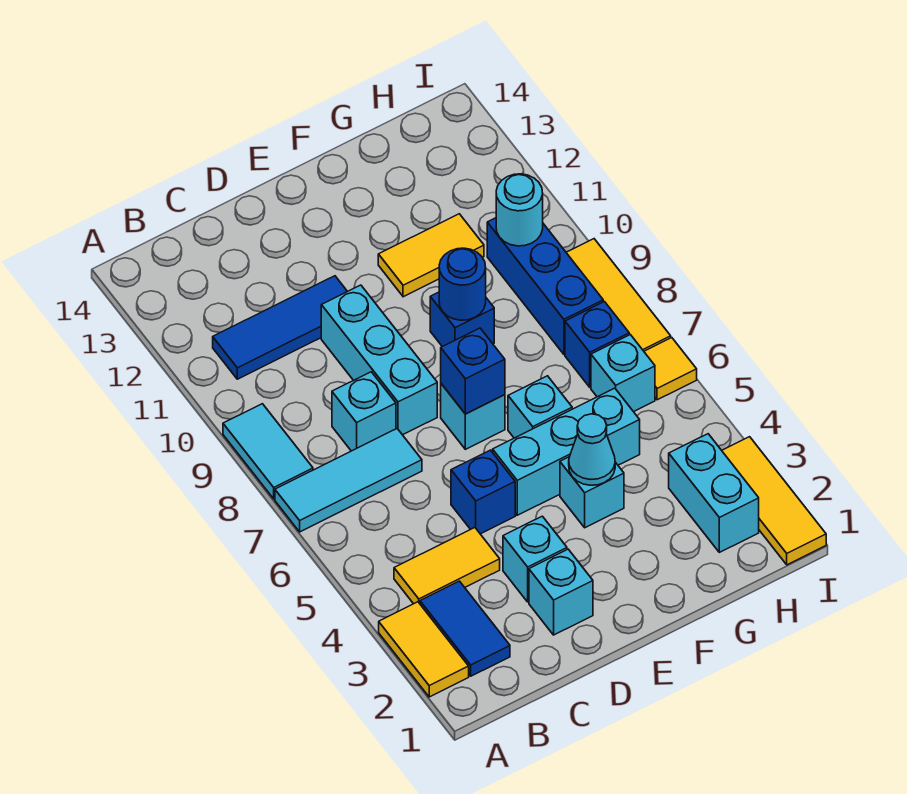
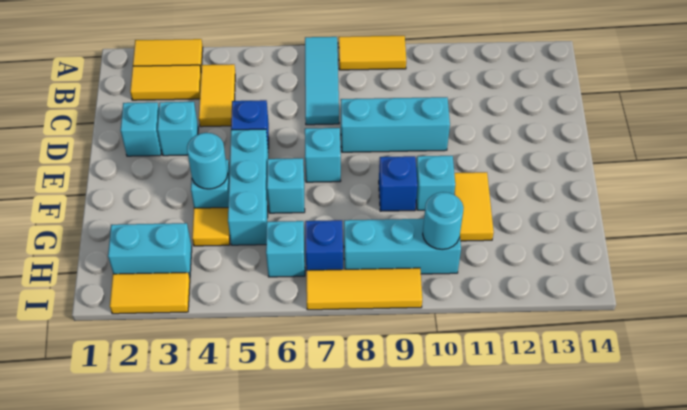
cyan tile A8:A9 level 1 -> yellow tile A8:A9 level 1
blue tile B2:B3 level 1 -> yellow tile B2:B3 level 1
blue tile B11:D11 level 1 -> none
cyan brick C8 level 1 -> cyan brick F10 level 1
blue brick E7 level 2 -> none
cyan cone F4 level 2 -> cyan round brick F4 level 2
blue round brick F9 level 2 -> none
blue brick H8:H10 level 1 -> cyan brick H8:H10 level 1
yellow tile I1:I3 level 1 -> yellow tile I2:I3 level 1
yellow tile I6 level 1 -> yellow tile G4 level 1

